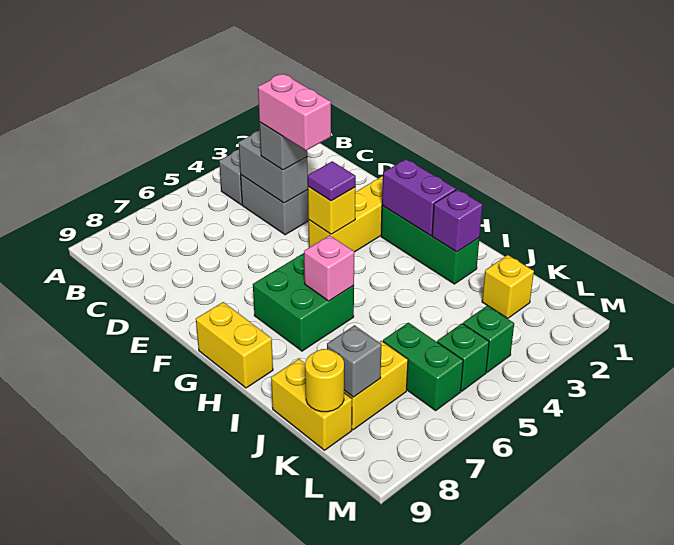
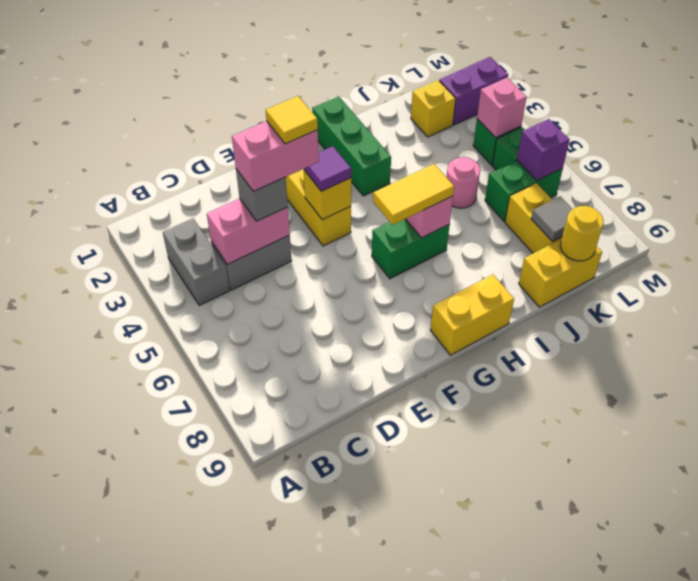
grey brick C4:D4 level 2 -> pink brick C4:D4 level 2
none -> yellow tile E4 level 5
green brick G2:I2 level 1 -> green brick H1:H3 level 1
purple brick G2:H2 level 2 -> purple brick L2:M2 level 1
green brick G6:H7 level 1 -> green brick G6:H6 level 1
none -> yellow tile G6:H6 level 3
purple brick I2 level 2 -> purple brick L6 level 2
none -> pink round brick J5 level 1
grey brick K8 level 2 -> grey tile K8 level 2
none -> pink brick L4 level 2

